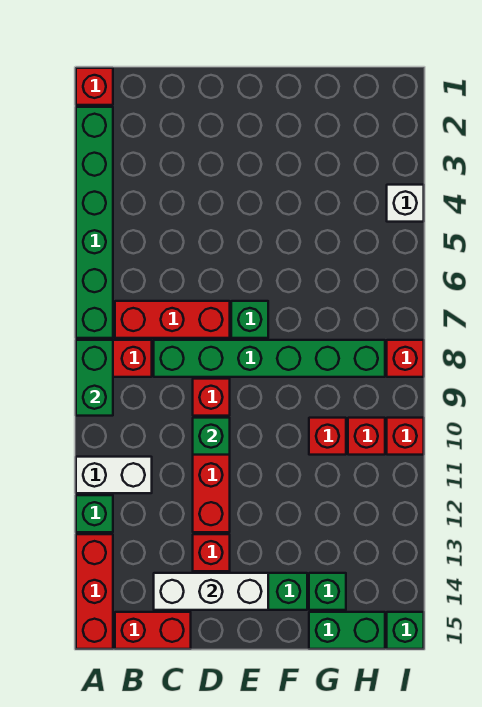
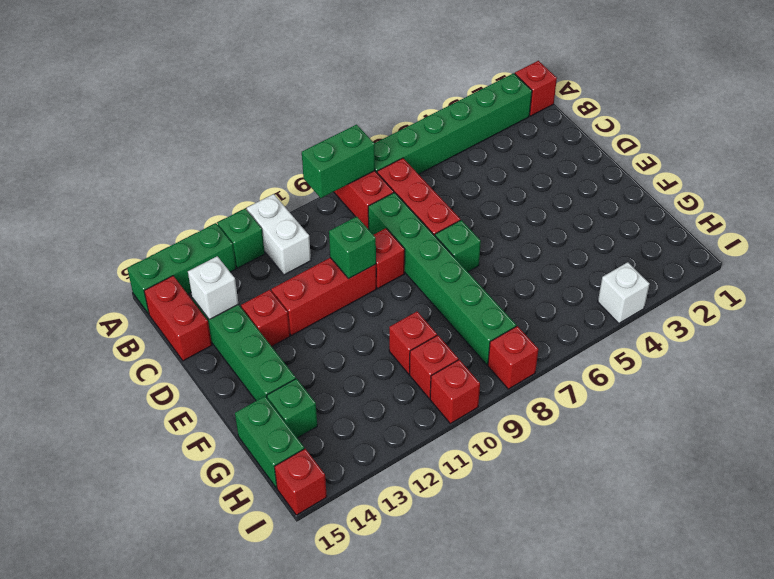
red brick A13:A15 level 1 -> green brick A13:A15 level 1
white brick C14:E14 level 2 -> white brick C14 level 2
green brick I15 level 1 -> red brick I15 level 1

